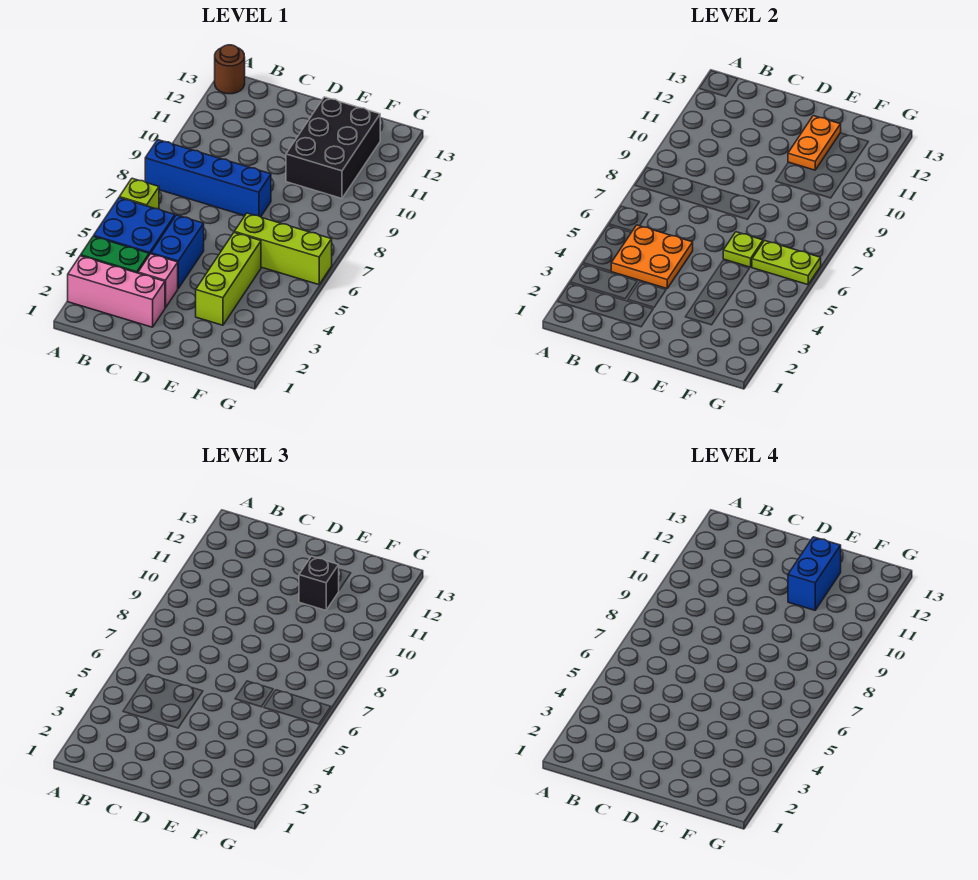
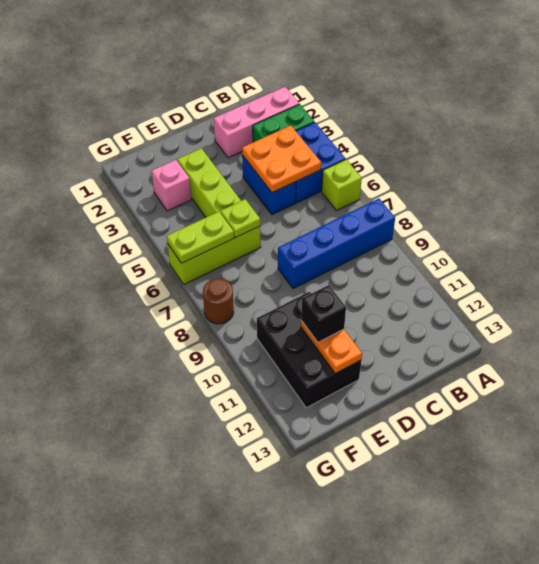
brown round brick A13 level 1 -> brown round brick G8 level 1
pink brick C3 level 1 -> pink brick F3 level 1
blue brick E11:E12 level 4 -> none

